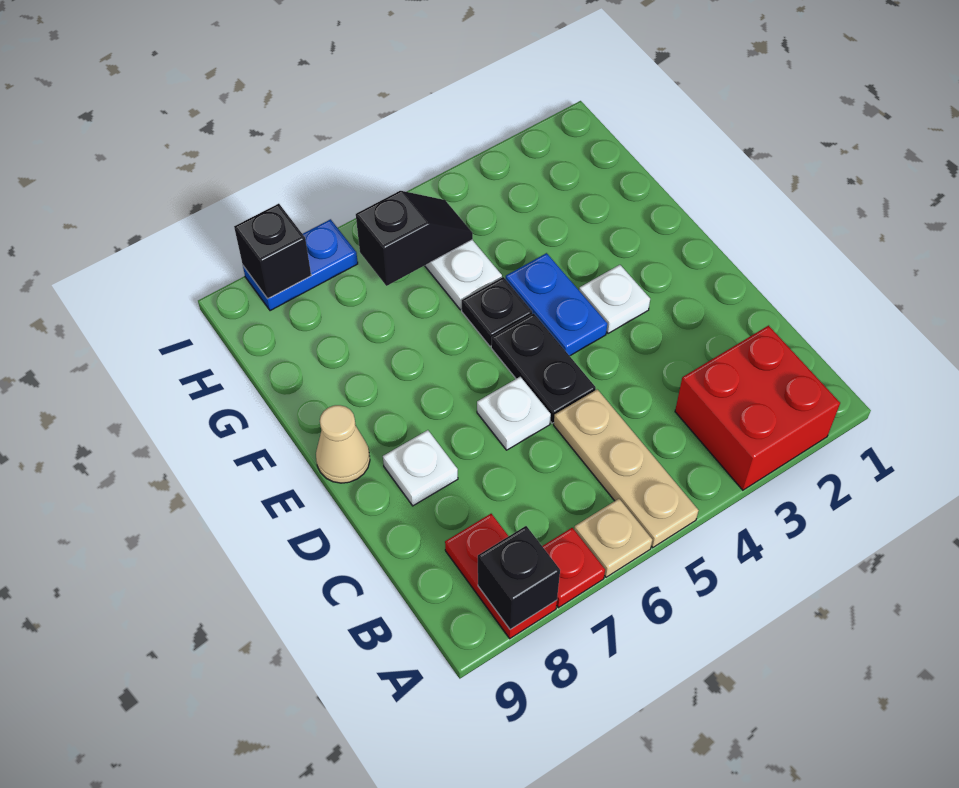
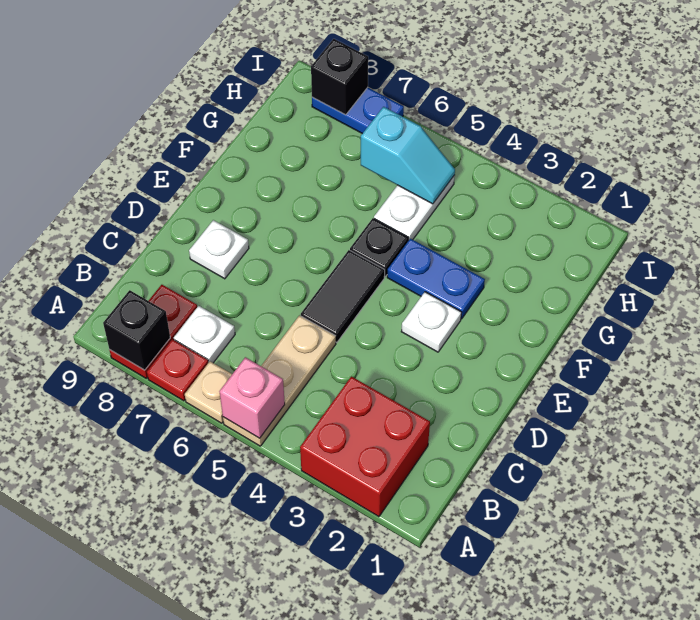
none -> pink brick A5 level 2
black plate D5:E5 level 1 -> black tile D5:E5 level 1
white plate D6 level 1 -> white plate B7 level 1
blue plate E4:F4 level 1 -> blue plate F3:F4 level 1
tan cone E9 level 1 -> none
black slope H5:H6 level 2 top 6 -> cyan slope H5:H6 level 2 top 6

